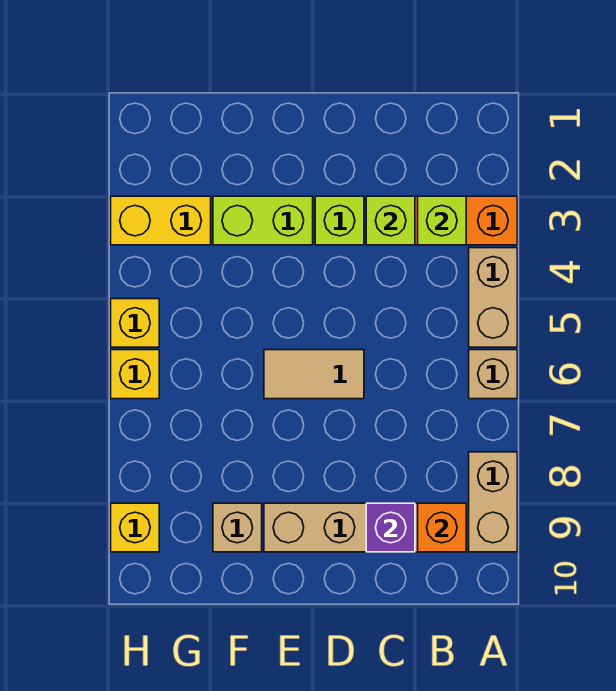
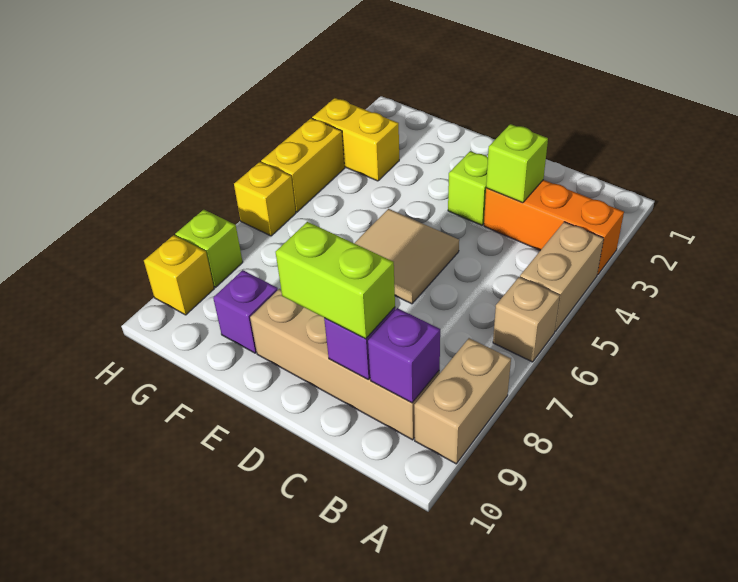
lime brick B3 level 2 -> lime brick H8 level 1
orange brick B9 level 2 -> purple brick B9 level 2
tan tile D6:E6 level 1 -> tan tile D5:E6 level 1
lime brick E3:F3 level 1 -> lime brick C9:D9 level 3
tan brick F9 level 1 -> purple brick F9 level 1
yellow brick H5 level 1 -> yellow brick H4:H5 level 1

